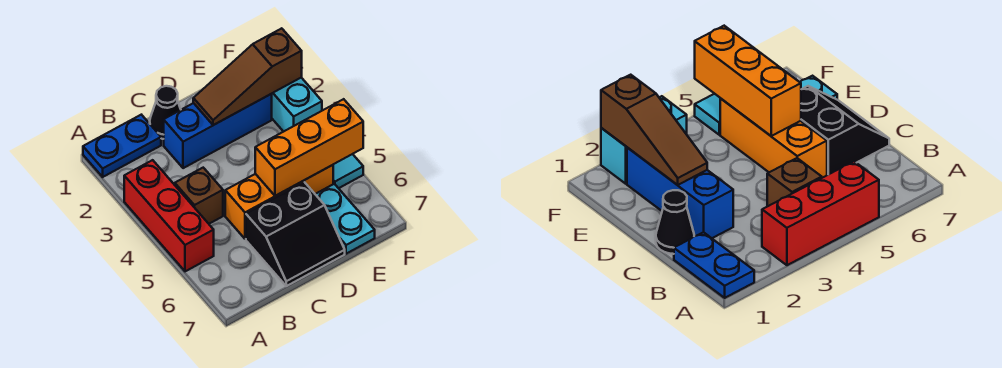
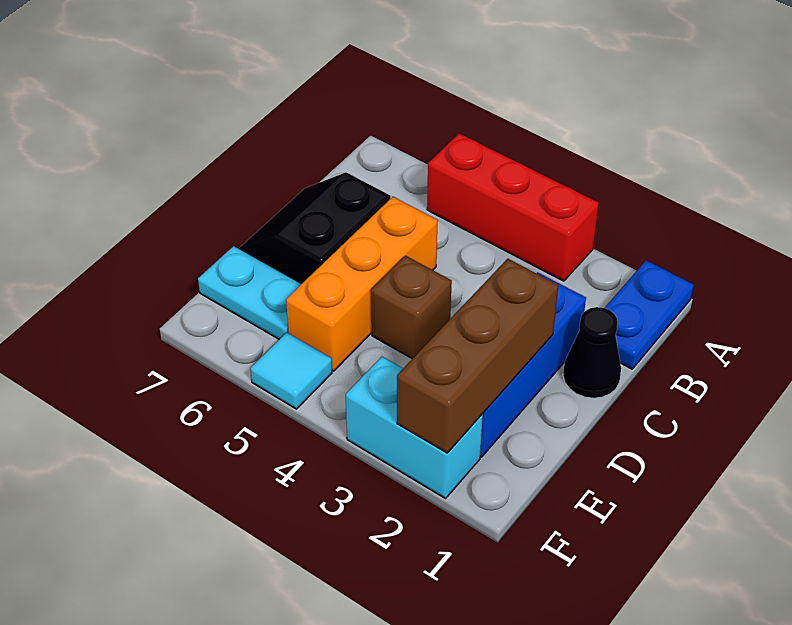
brown brick B4 level 1 -> brown brick D4 level 1
brown slope D2:F2 level 2 top F -> brown brick D2:F2 level 2
orange brick D5:F5 level 2 -> none

